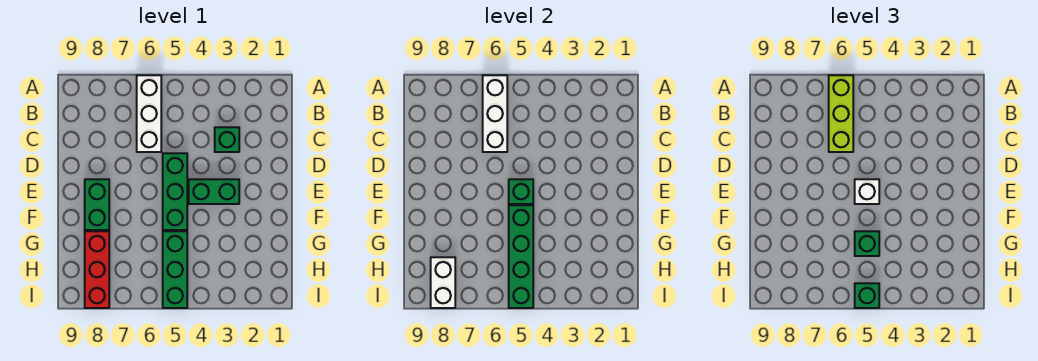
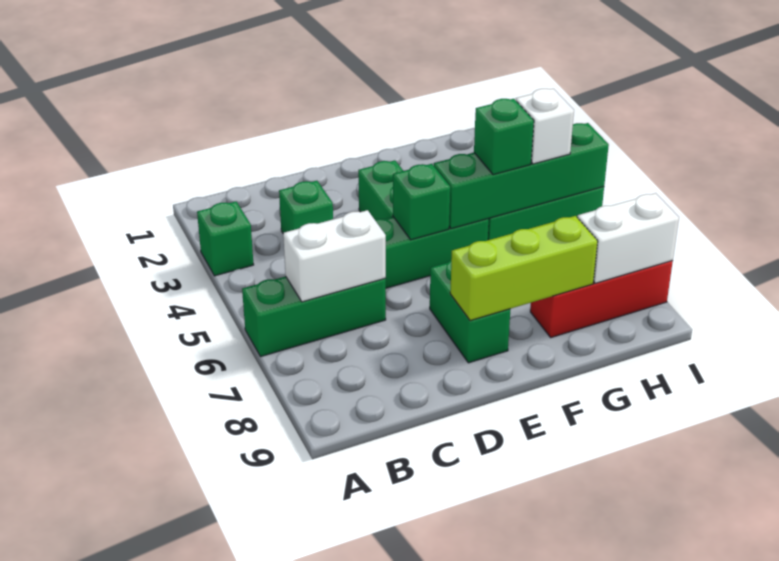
white brick A6:C6 level 1 -> green brick A6:C6 level 1
white brick A6:C6 level 2 -> white brick B6:C6 level 2
lime brick A6:C6 level 3 -> lime brick E8:G8 level 2
white brick E5 level 3 -> white brick H5 level 3
green brick E8:F8 level 1 -> green brick E7:E8 level 1
green brick I5 level 3 -> green brick A3 level 1

